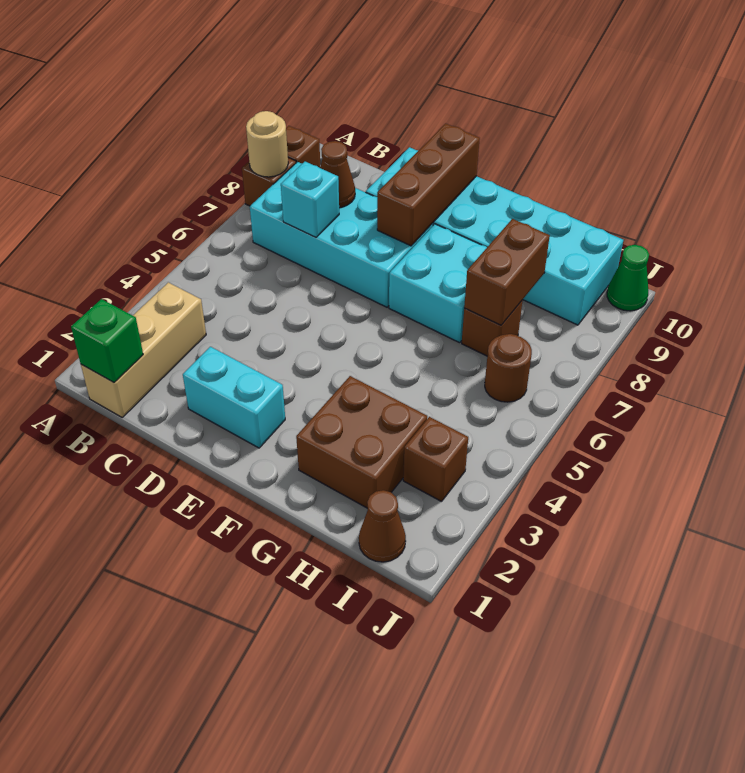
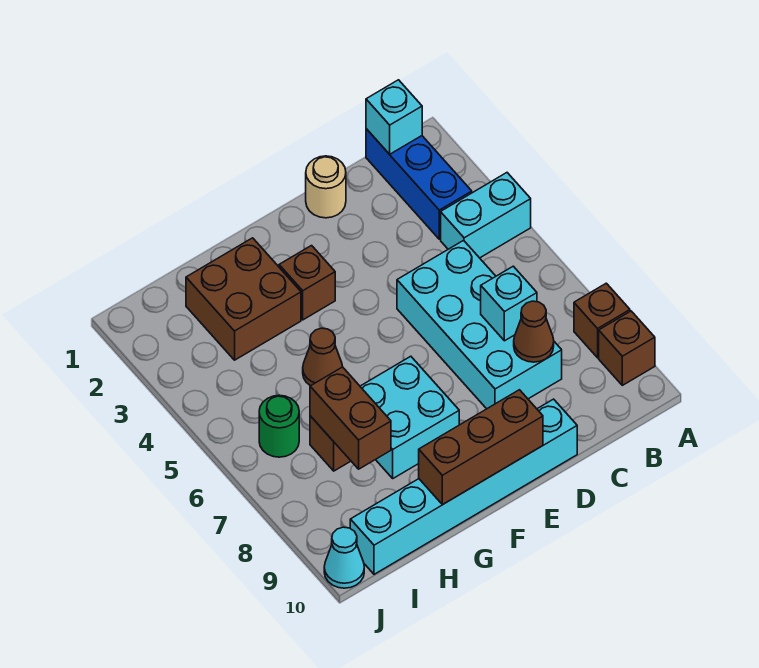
tan round brick A8 level 2 -> tan round brick D1 level 1
tan brick B1:B3 level 1 -> blue brick B1:B3 level 1
green brick B1 level 2 -> cyan brick B1 level 2
cyan brick B7:E8 level 1 -> cyan brick C5:D8 level 1
cyan brick D2:E2 level 1 -> cyan brick A4:B4 level 1
cyan brick D9:I10 level 1 -> cyan brick D10:I10 level 1
brown brick E8:E10 level 2 -> brown brick E10:G10 level 2
brown cone I1 level 1 -> brown cone G5 level 1
brown brick I3 level 1 -> brown brick F3 level 1
brown round brick I6 level 1 -> green round brick I6 level 1
green cone J10 level 1 -> cyan cone J10 level 1

